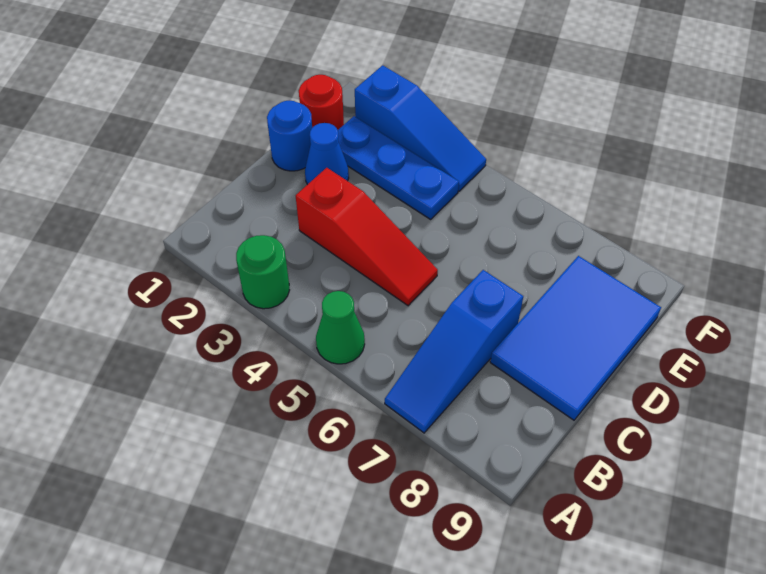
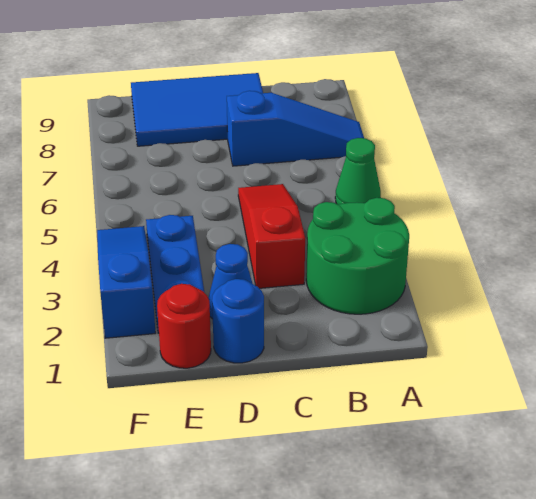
green round brick A3 level 1 -> green round brick A2:B3 level 1

